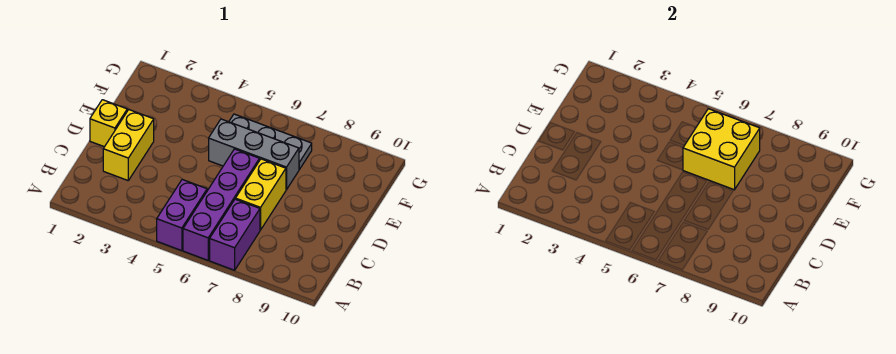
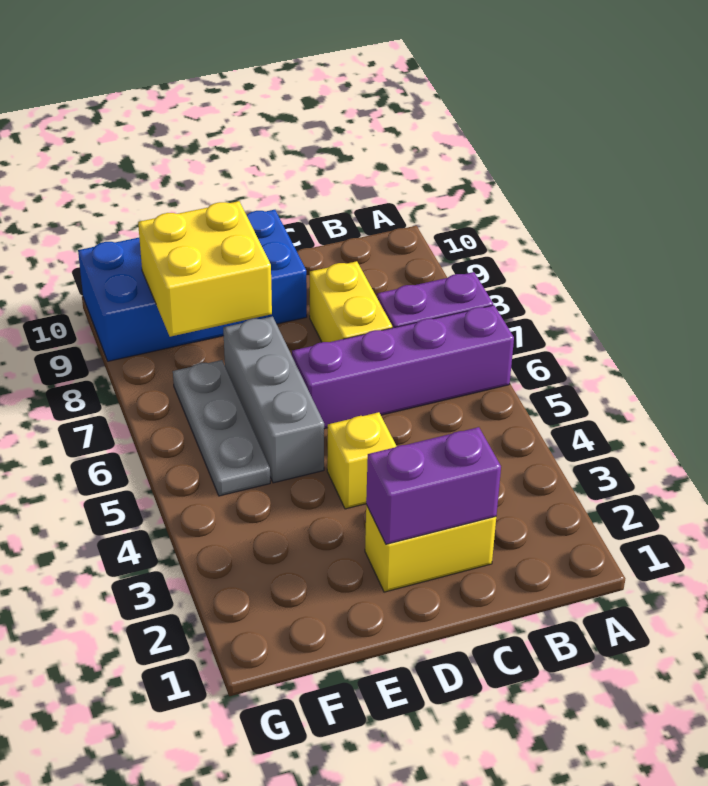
purple brick A5:B5 level 1 -> purple brick C2:D2 level 2
yellow brick C7:D7 level 1 -> yellow brick C7:C8 level 1
yellow brick D1 level 1 -> yellow brick D4 level 1
none -> blue brick D9:G10 level 1
yellow brick E6:F7 level 2 -> yellow brick E8:F9 level 2

